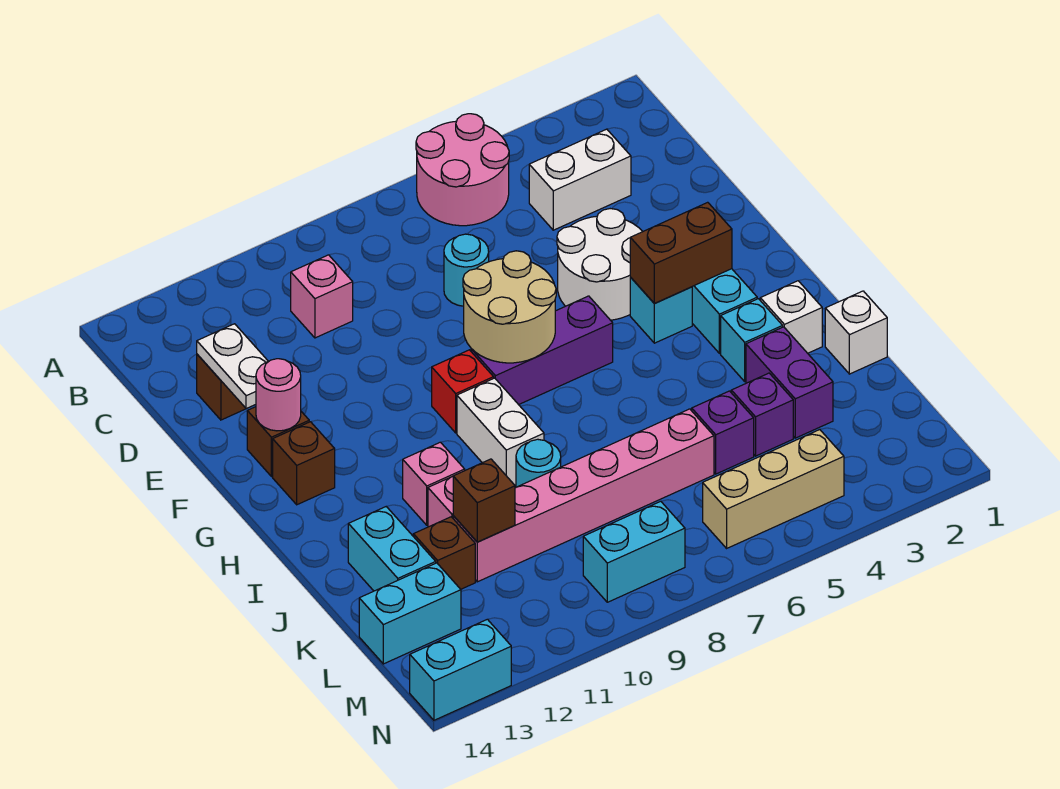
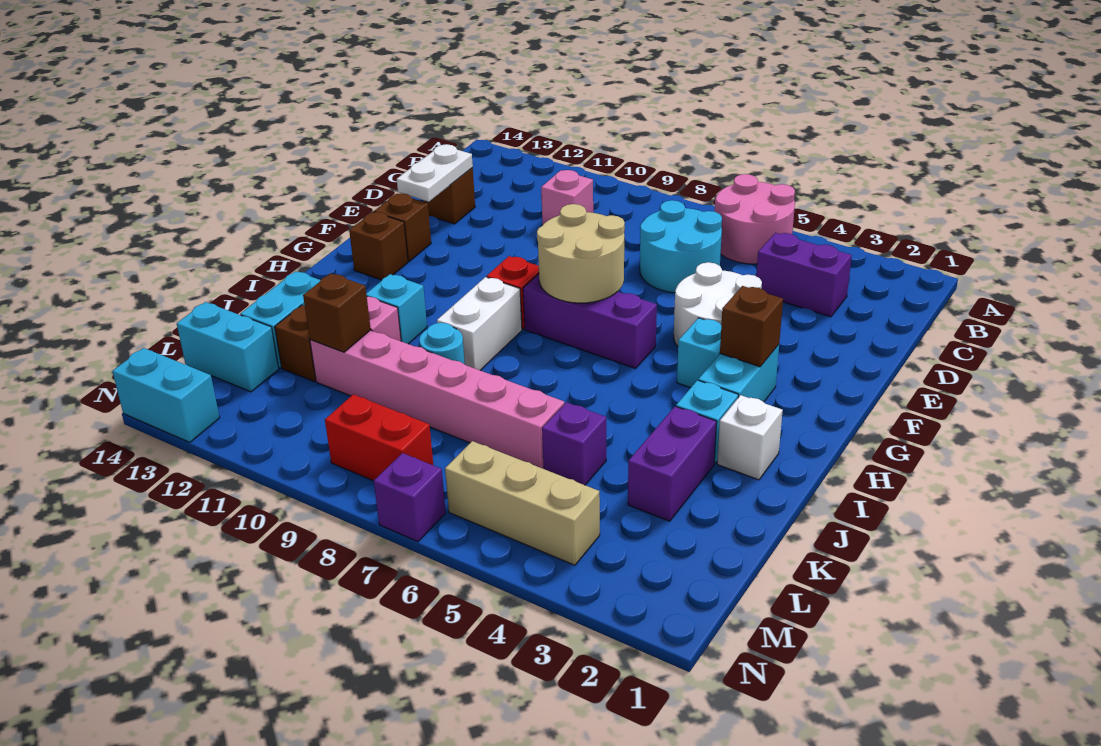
white brick C3:C4 level 1 -> purple brick C3:C4 level 1
cyan round brick D7 level 1 -> cyan round brick C6:D7 level 1
pink round brick F13 level 2 -> none
brown brick G3:G4 level 2 -> brown brick G3 level 2
pink brick I11 level 1 -> cyan brick I11 level 1
white brick J1 level 1 -> none
purple brick K4 level 1 -> purple brick N7 level 1
cyan brick M8:M9 level 1 -> red brick M8:M9 level 1

